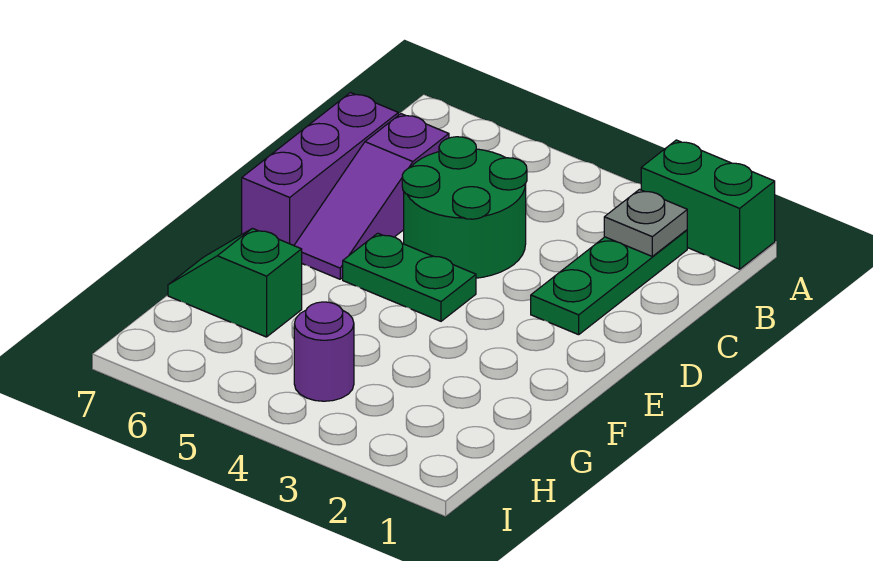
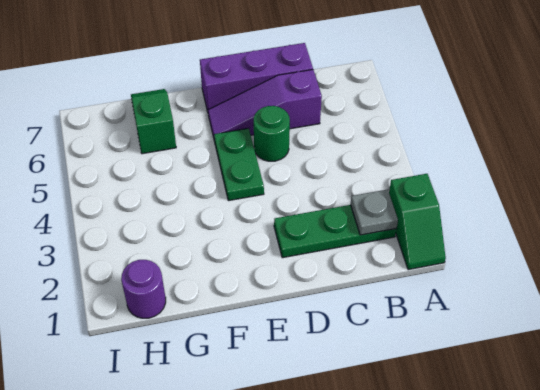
green brick A1:A2 level 1 -> green slope A1:A2 level 1 top 2
green round brick C4:D5 level 1 -> green round brick D5 level 1
purple round brick H4 level 1 -> purple round brick H1 level 1

